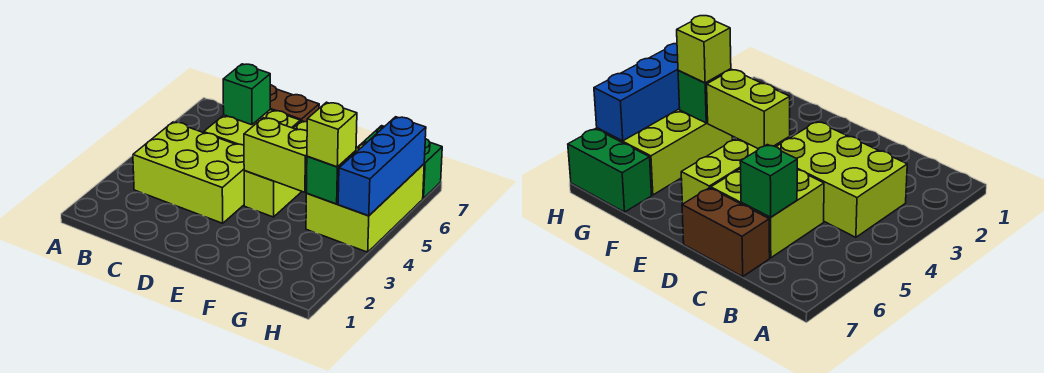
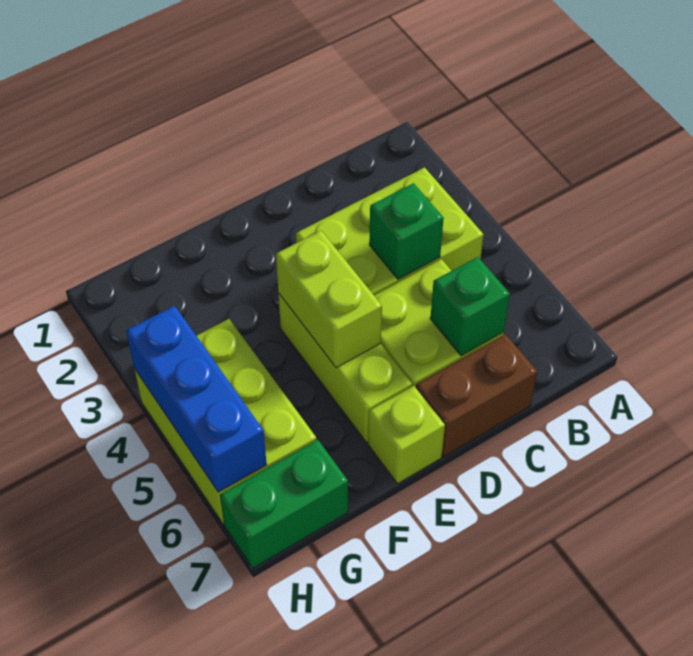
lime brick E4:F4 level 2 -> lime brick E4:E5 level 2
green brick G4 level 2 -> green brick C4 level 2
lime brick G4 level 3 -> lime brick E7 level 1

